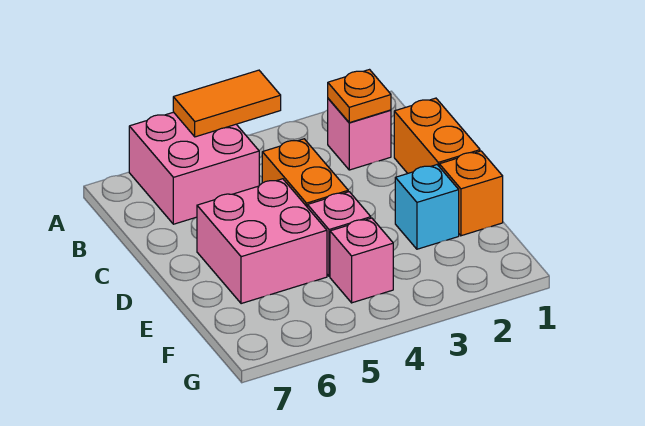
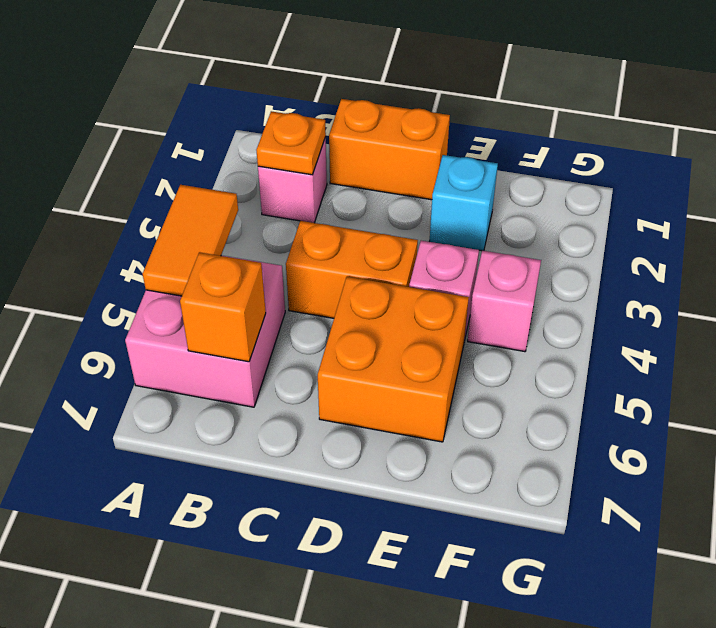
pink brick D5:E6 level 1 -> orange brick D5:E6 level 1
orange brick E1 level 1 -> orange brick B6 level 2

